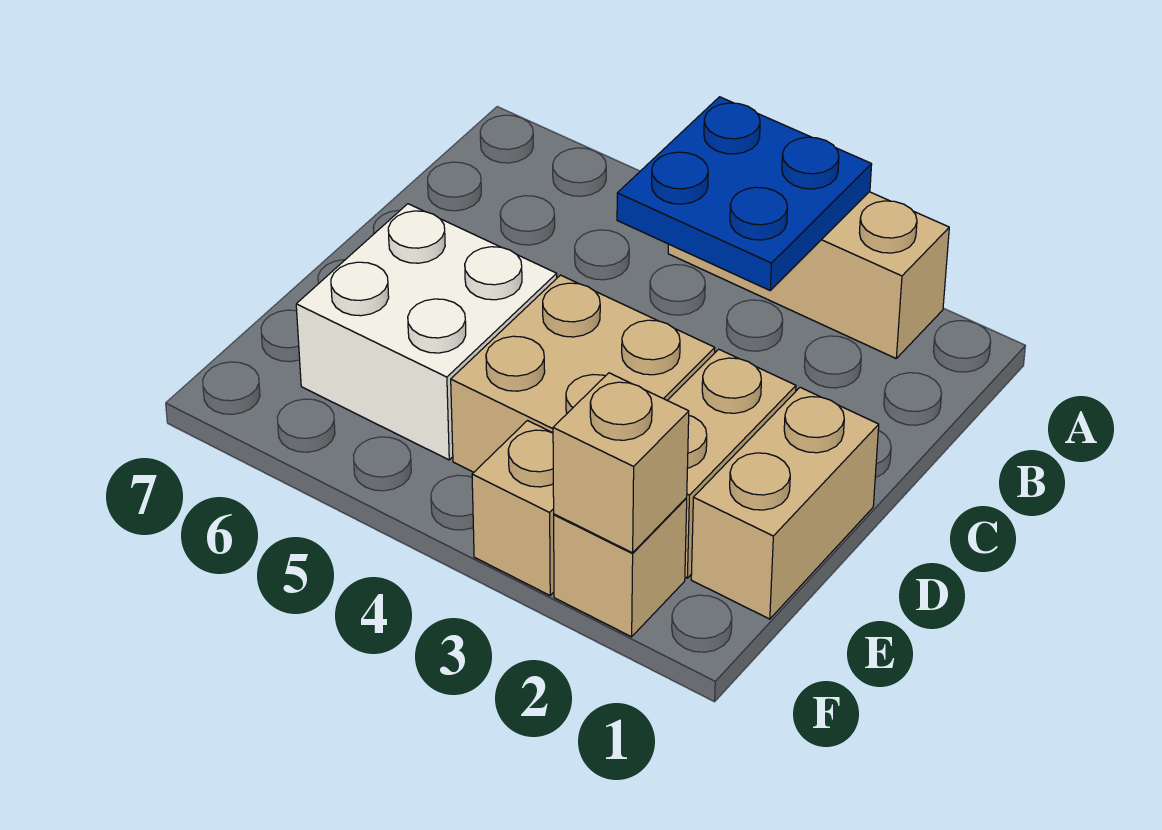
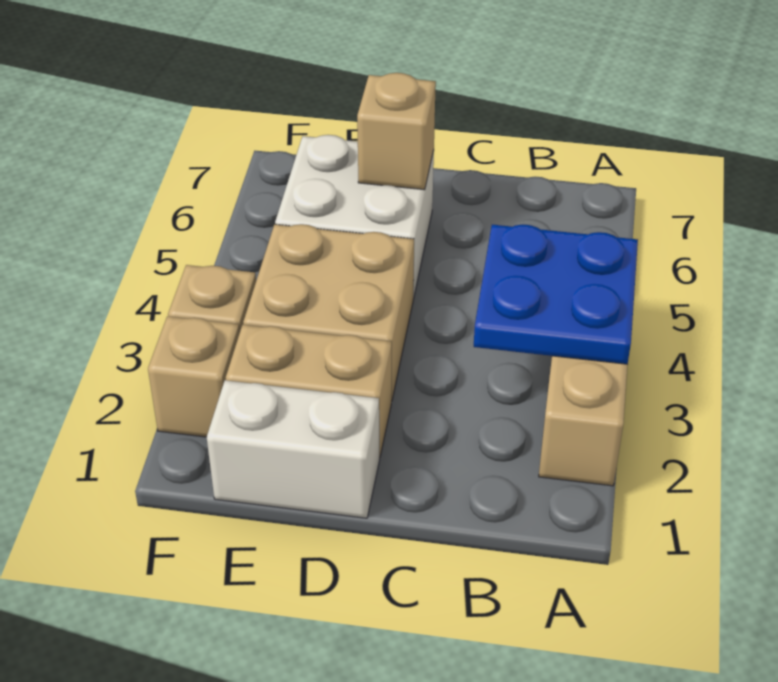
tan brick D1:E1 level 1 -> white brick D1:E1 level 1
tan brick F2 level 2 -> tan brick D6 level 2

